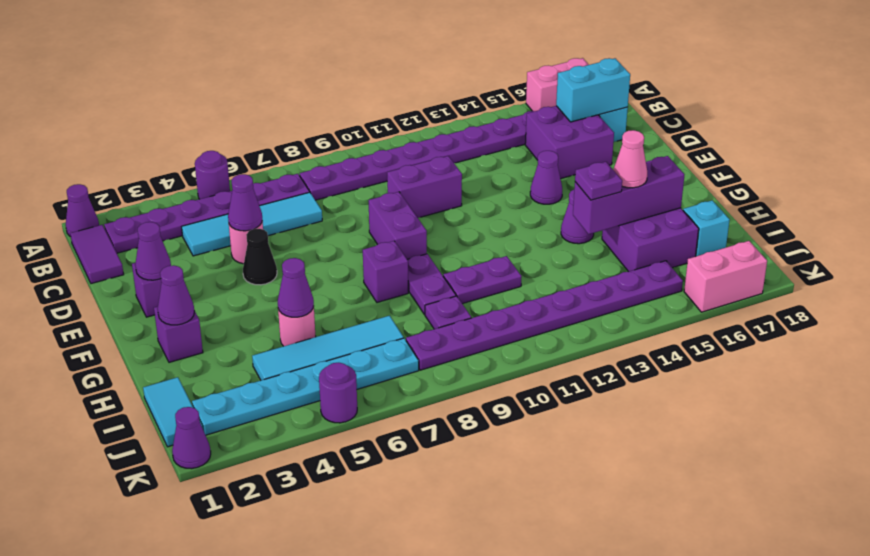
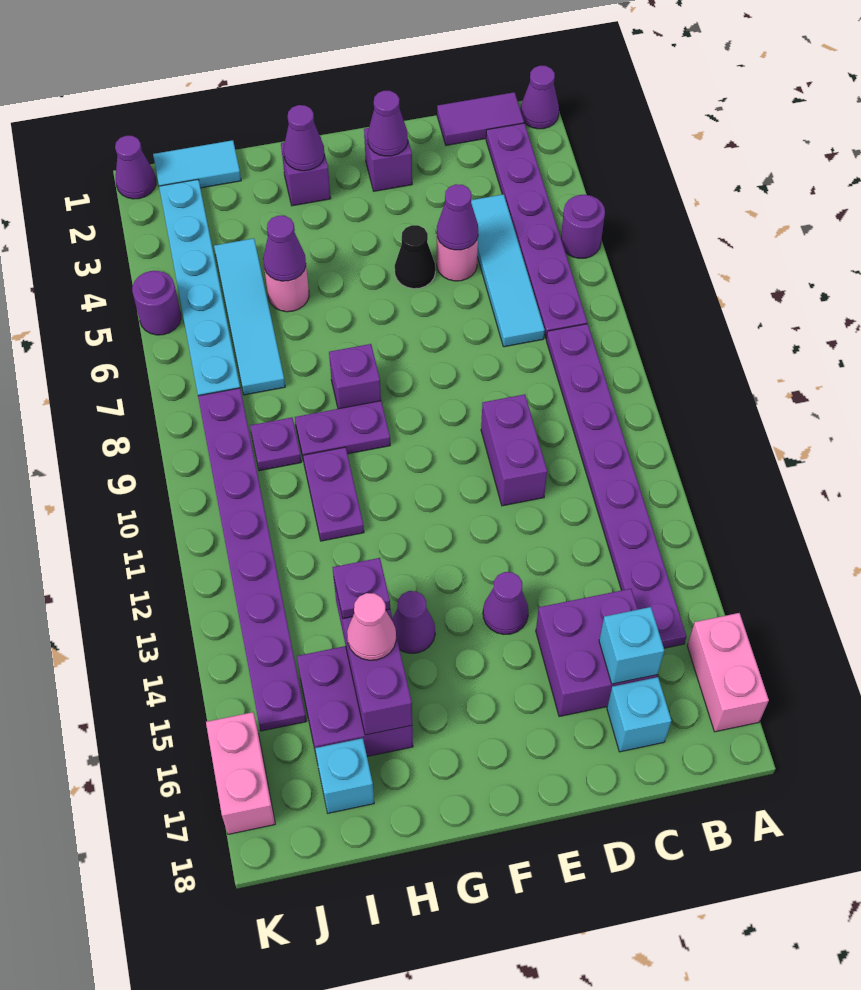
cyan brick C16:C17 level 2 -> cyan brick C16 level 2
purple brick E9:F9 level 1 -> none

